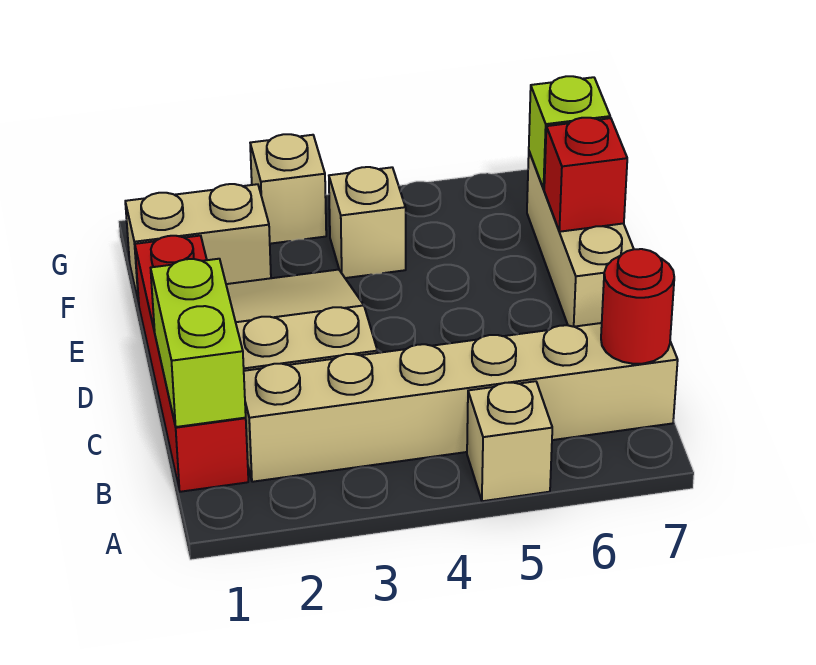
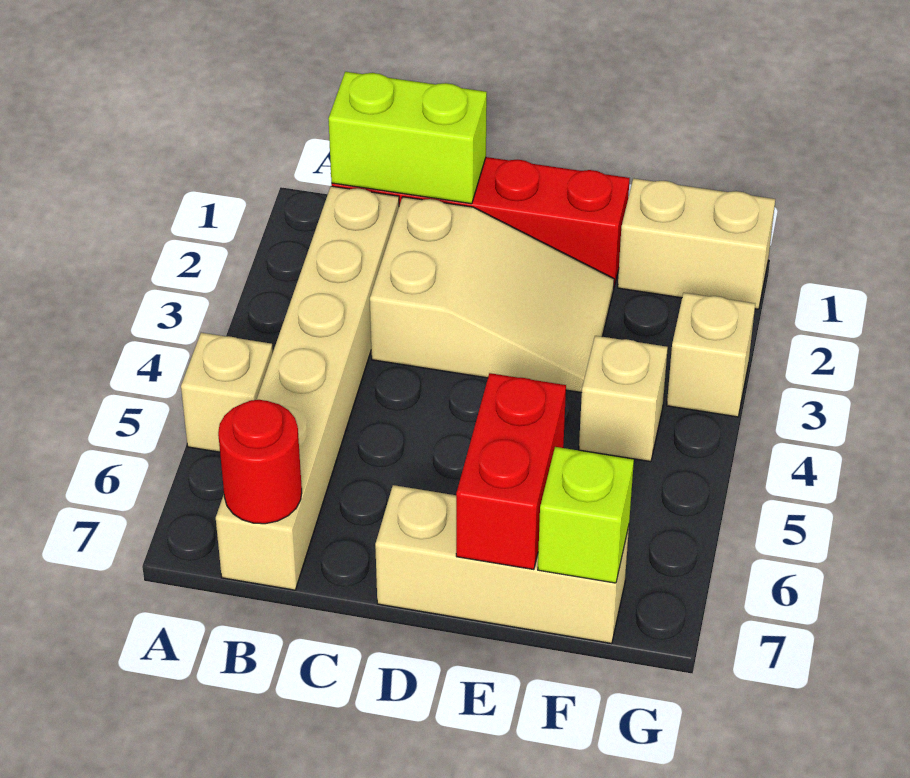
red brick E7 level 2 -> red brick E6:E7 level 2
tan brick F1:F2 level 1 -> tan brick F1:G1 level 1

